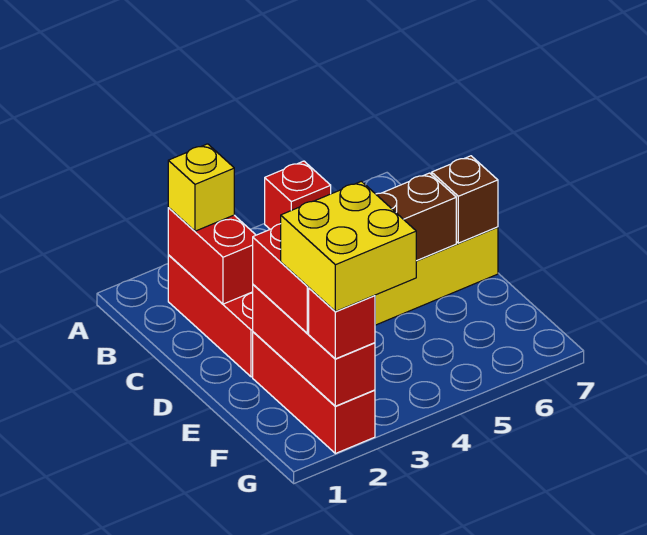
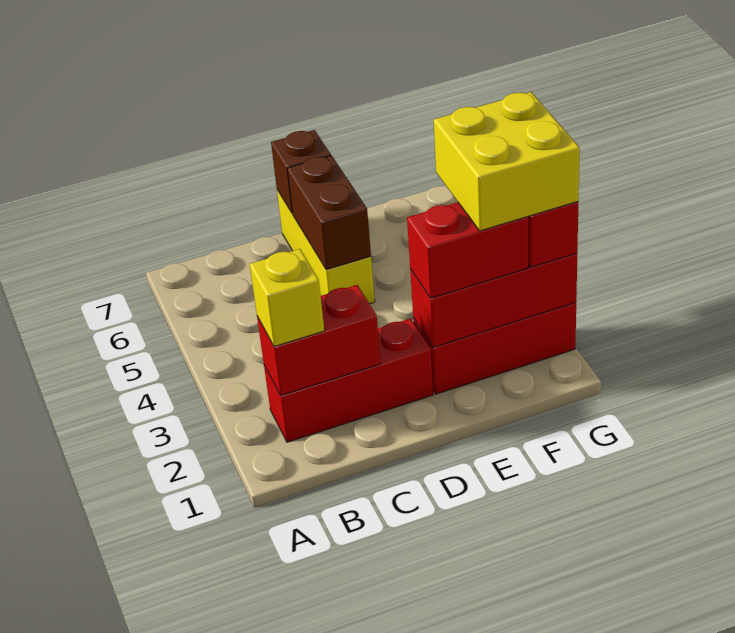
red brick A5 level 1 -> none

